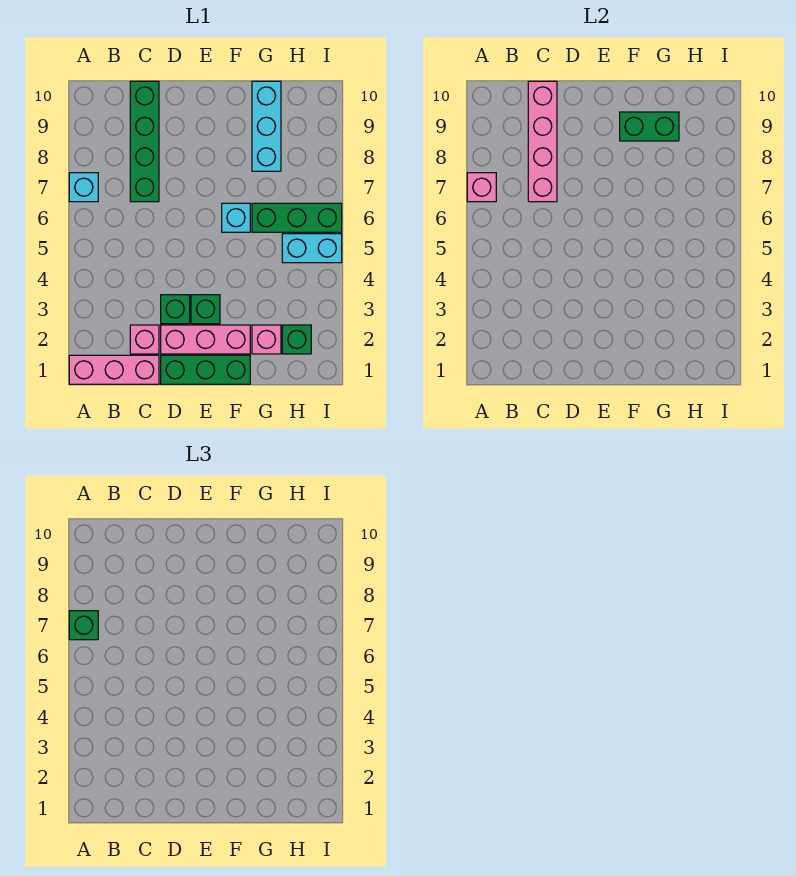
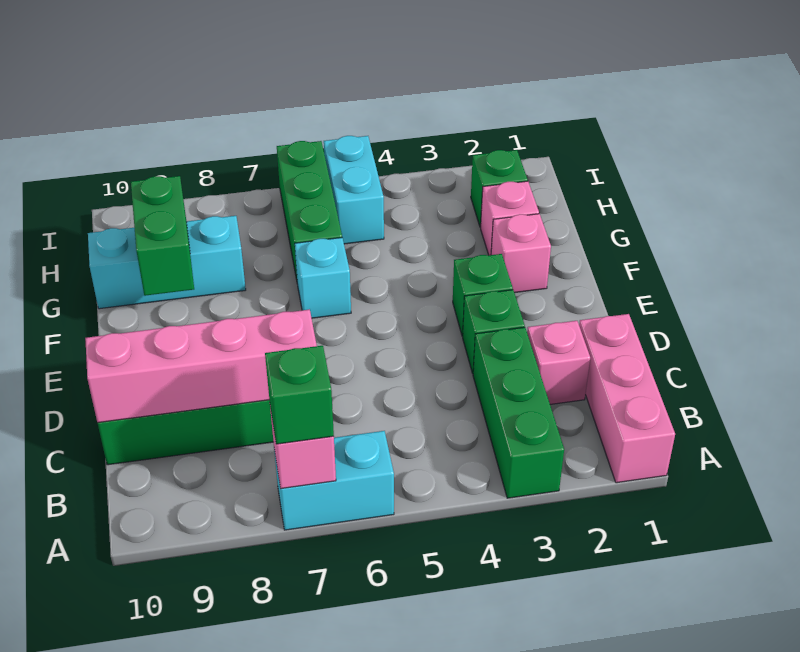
cyan brick A7 level 1 -> cyan brick A6:A7 level 1
green brick D1:F1 level 1 -> green brick A3:C3 level 1
pink brick D2:F2 level 1 -> pink brick F2 level 1

